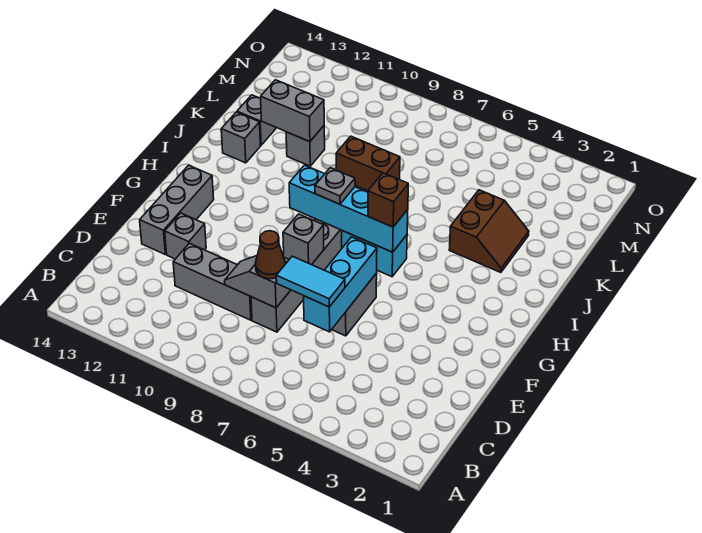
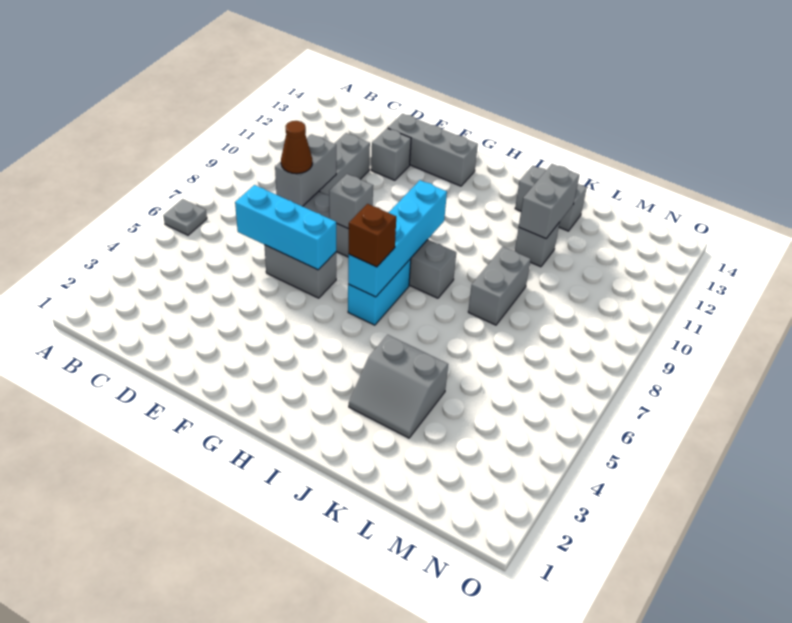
cyan tile D6:D7 level 3 -> none
grey slope D8:D9 level 2 top 8 -> grey brick D8:D9 level 2
grey plate H8 level 3 -> grey plate A6 level 1
brown slope J3:K4 level 1 top 4 -> grey slope J3:K4 level 1 top 4
brown brick K8:K9 level 1 -> grey brick K8:K9 level 1

